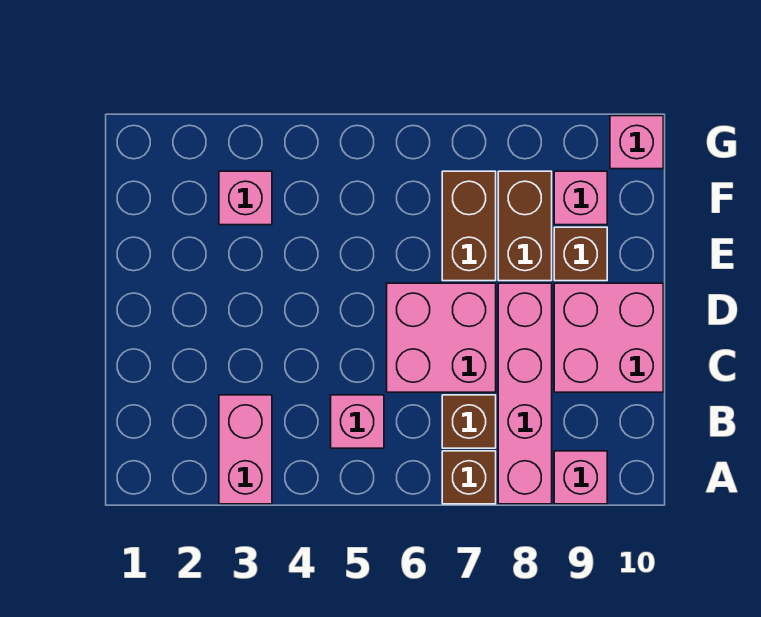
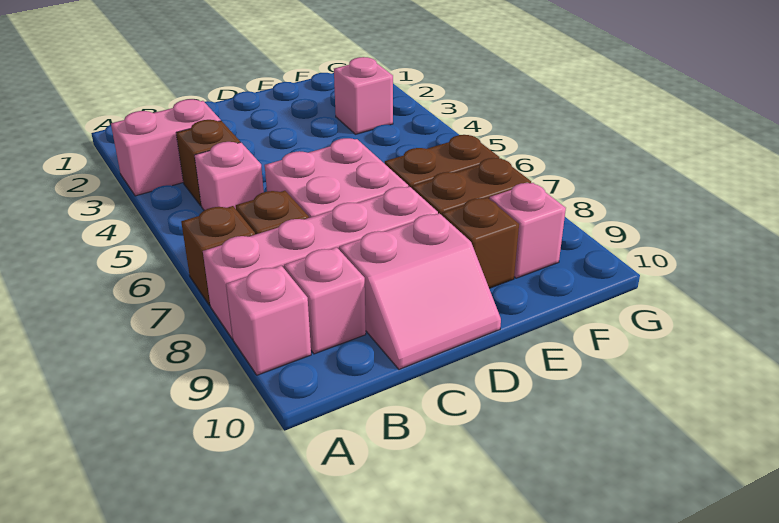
none -> brown brick B4 level 1
pink brick C9:D10 level 1 -> pink slope C9:D10 level 1 top 9
pink brick G10 level 1 -> pink brick B9 level 1

